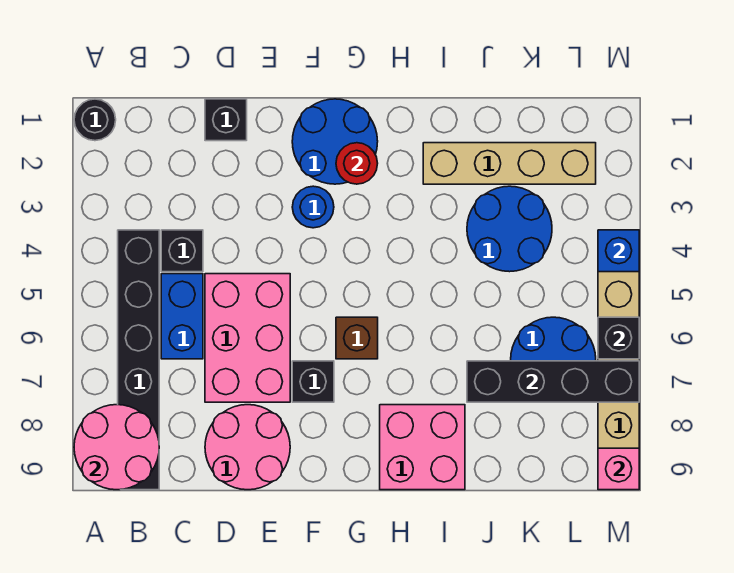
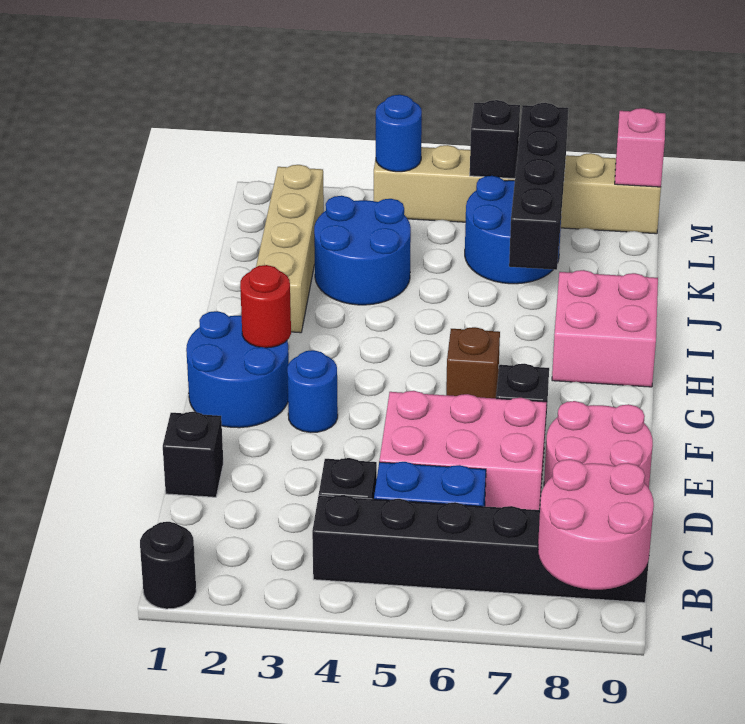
blue brick M4 level 2 -> blue round brick M4 level 2

